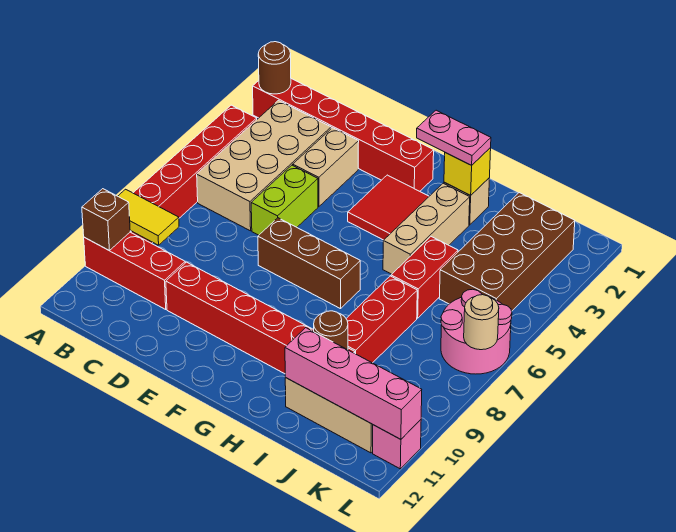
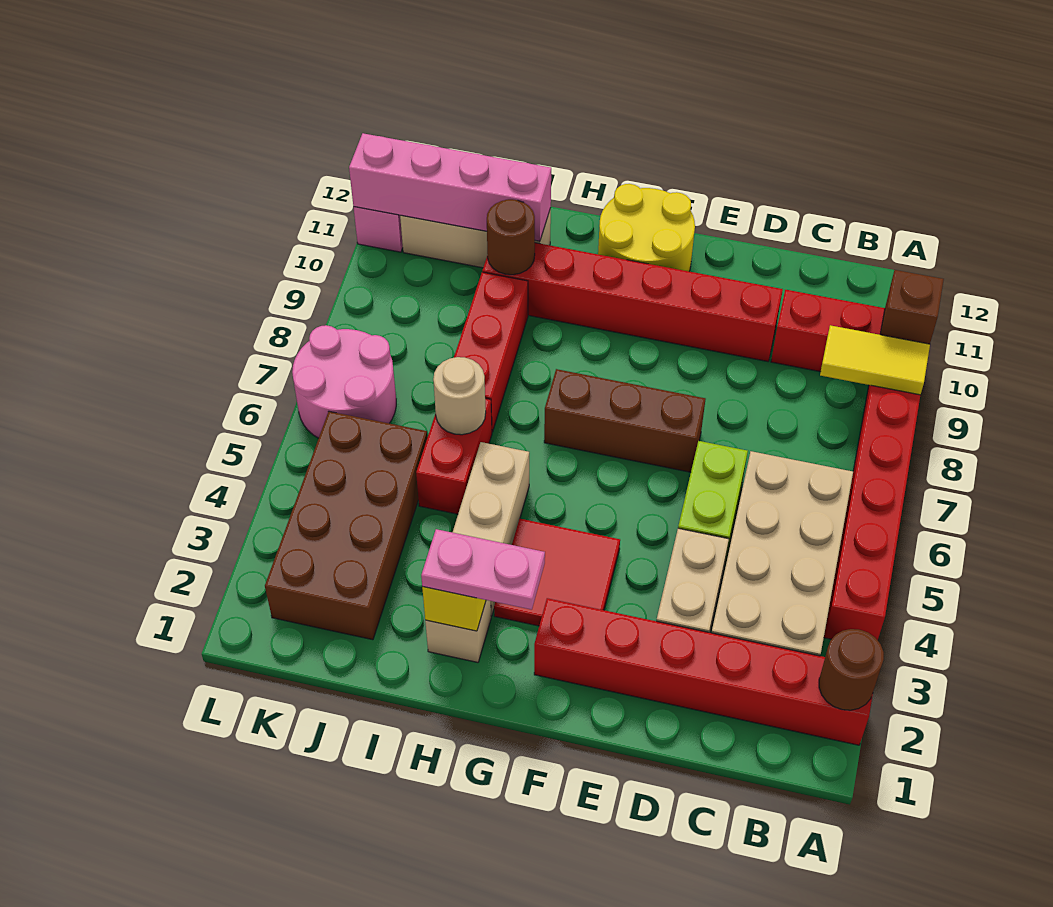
none -> yellow round brick F11:G12 level 1
tan round brick L7 level 2 -> tan round brick I6 level 2

